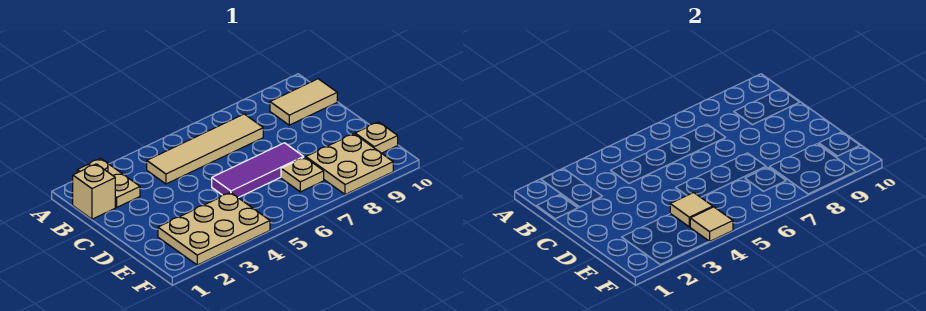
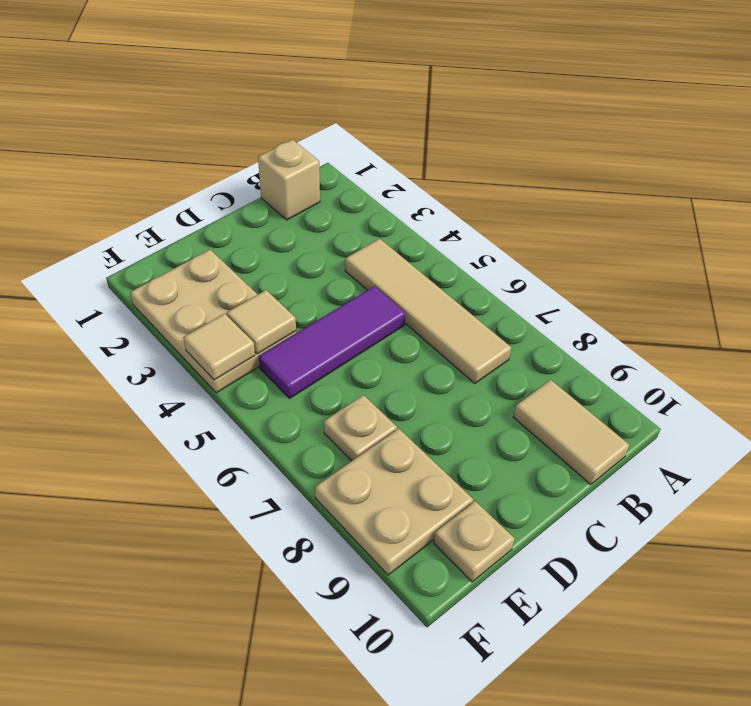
tan plate A2:B2 level 1 -> none
purple tile D5:D7 level 1 -> purple tile C5:E5 level 1

